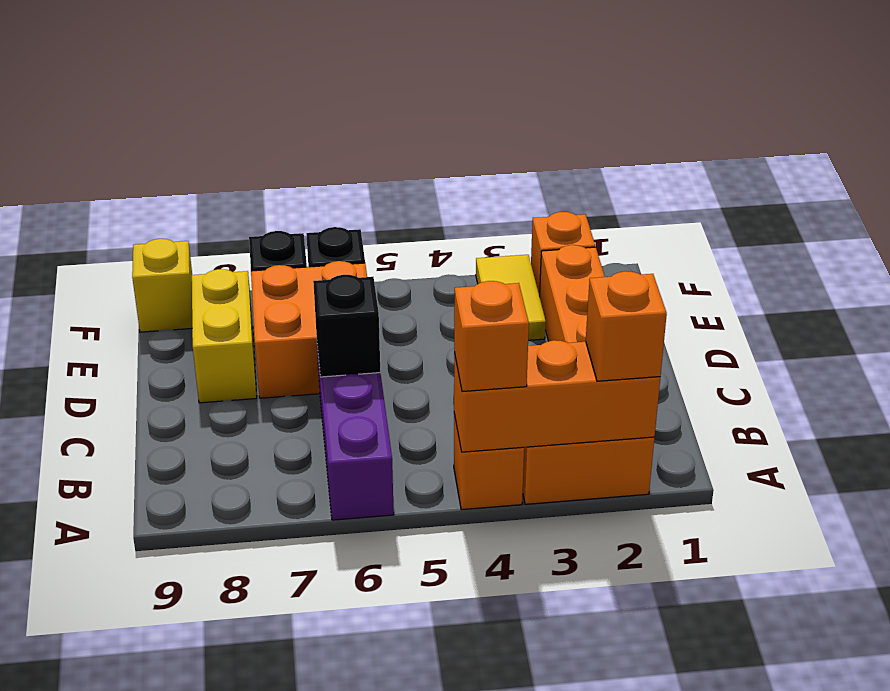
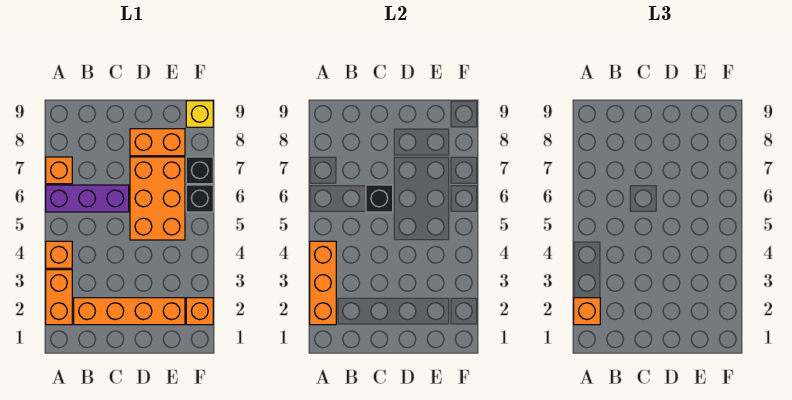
orange brick A4 level 3 -> orange brick A7 level 1
orange brick D6:E7 level 1 -> orange brick D5:E7 level 1
yellow brick D8:E8 level 1 -> orange brick D8:E8 level 1
yellow tile E3:F3 level 1 -> none

